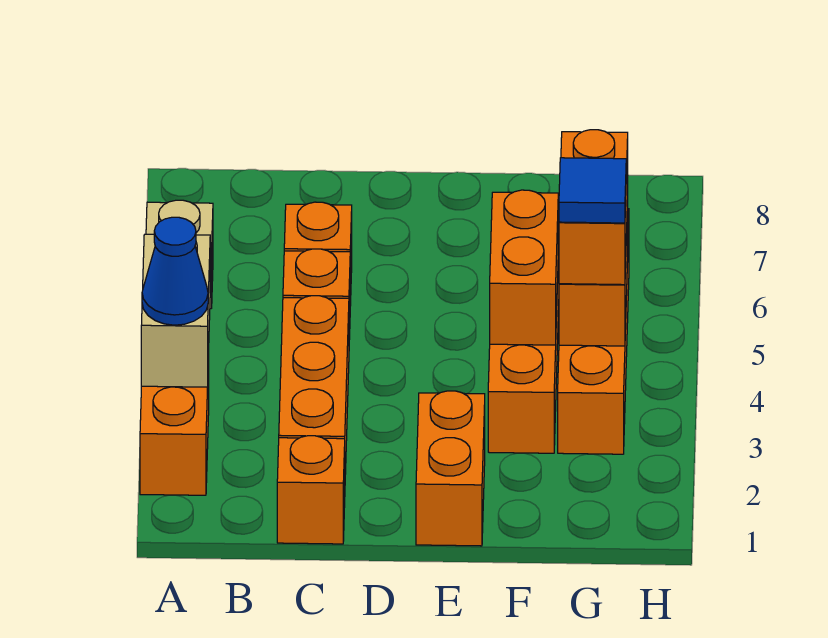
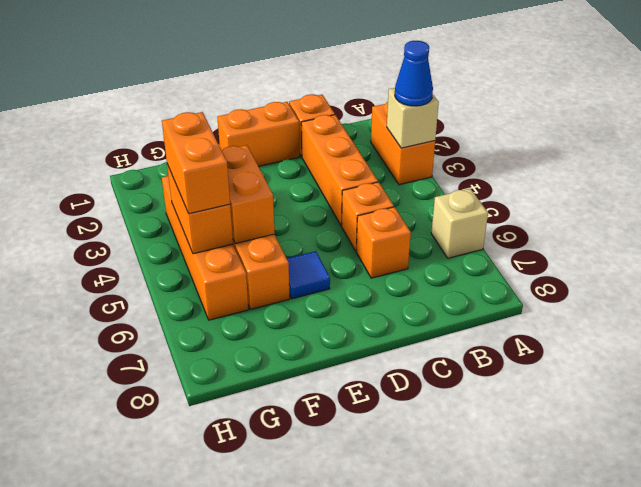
tan brick A3:A4 level 2 -> tan brick A3 level 2
orange brick E1:E2 level 1 -> orange brick D1:E1 level 1
blue tile G4 level 4 -> blue tile E6 level 1

